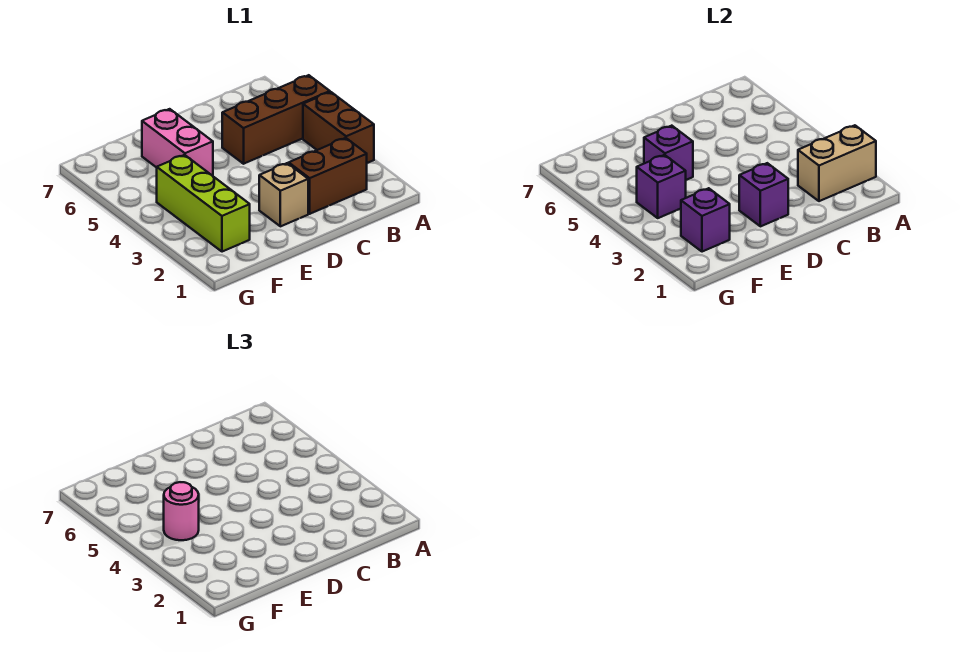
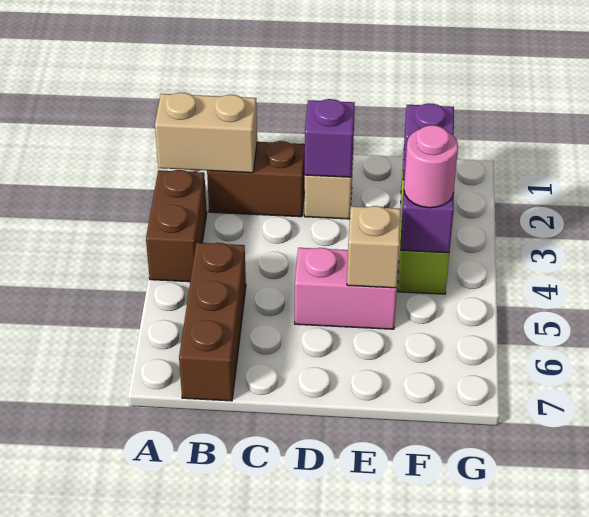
brown brick A5:C5 level 1 -> brown brick B5:B7 level 1
pink brick E5:E6 level 1 -> pink brick D5:E5 level 1
purple brick E5 level 2 -> tan brick E5 level 2

